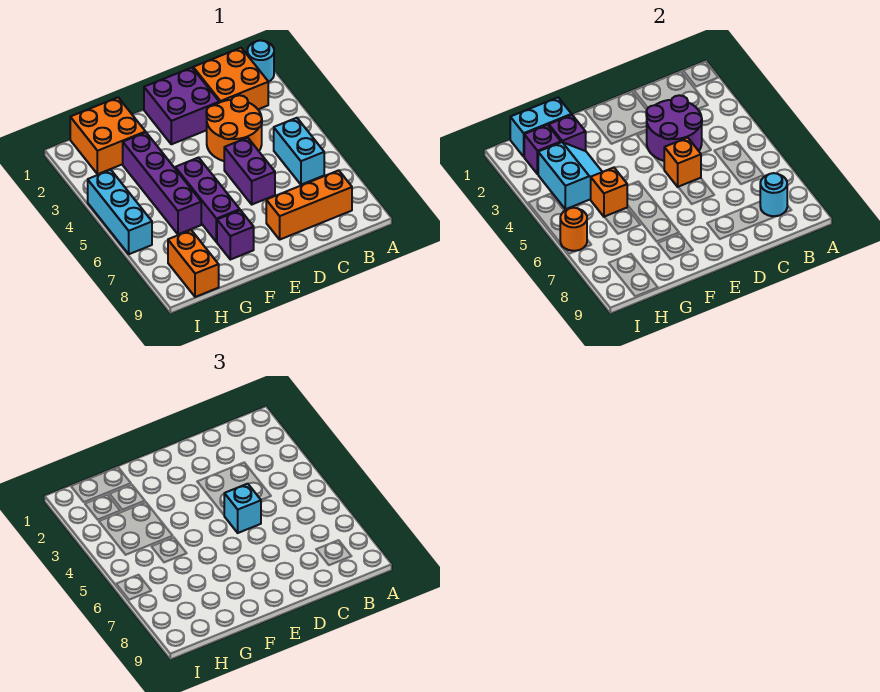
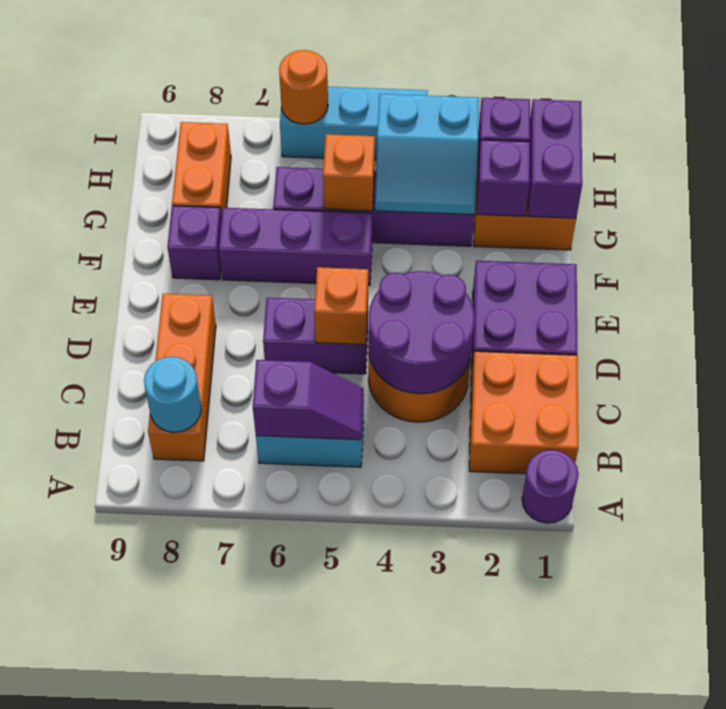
cyan round brick A1 level 1 -> purple round brick A1 level 1
none -> purple slope B5:B6 level 2 top 6
cyan brick D5 level 3 -> none
cyan brick G1:H1 level 2 -> purple brick G1:H1 level 2
orange brick H8:H9 level 1 -> orange brick G8:H8 level 1

